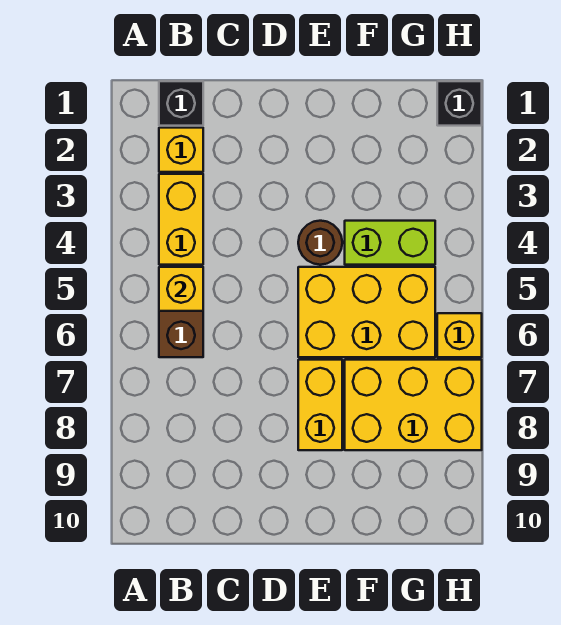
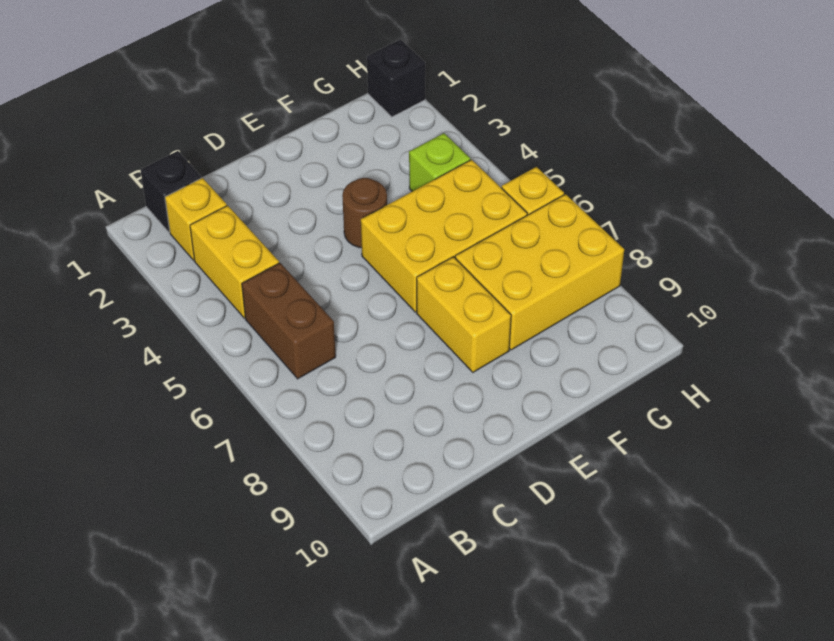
yellow brick B5 level 2 -> none
lime brick F4:G4 level 1 -> lime brick G4 level 1

